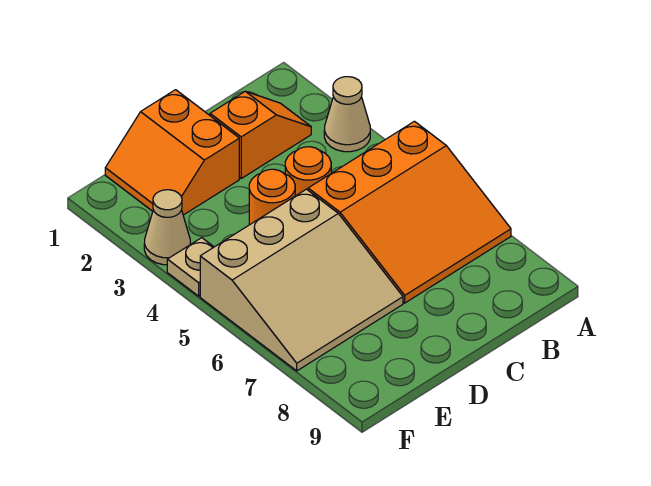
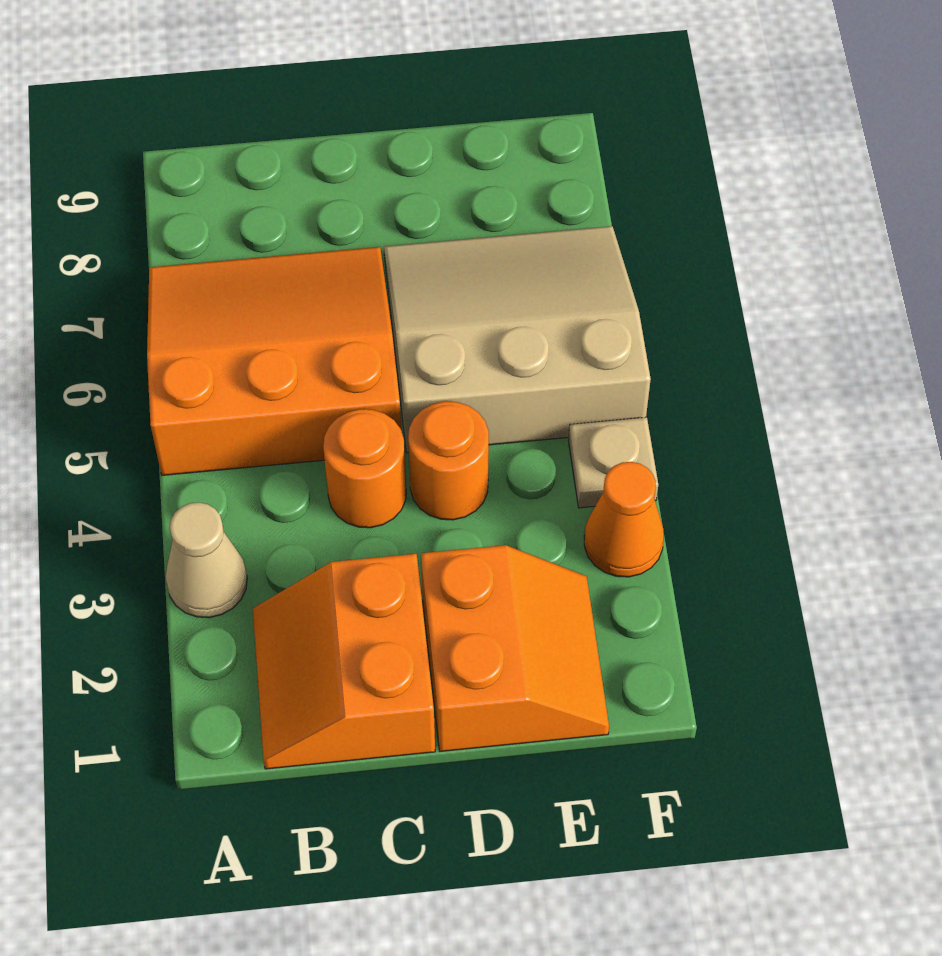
orange slope B2:C2 level 1 top C -> orange slope B1:C2 level 1 top C
tan cone F3 level 1 -> orange cone F3 level 1

